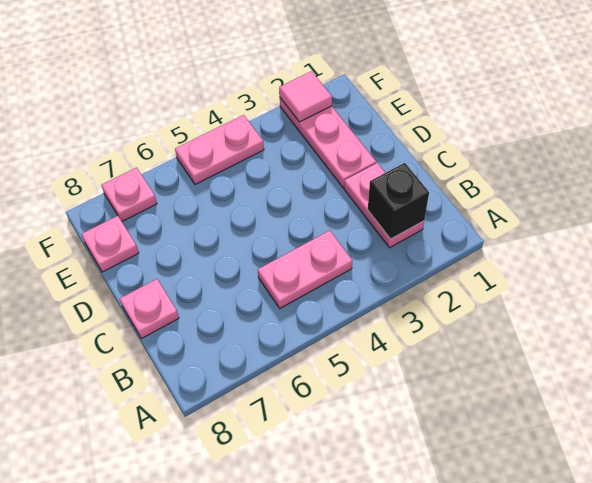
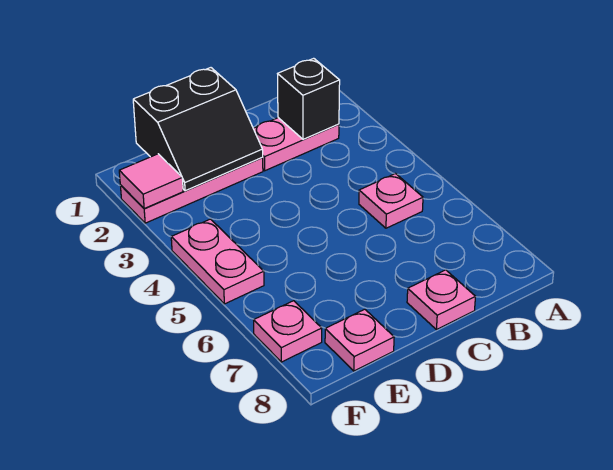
pink plate B4:B5 level 1 -> pink plate B5 level 1
none -> black slope D1:E2 level 2 top 1

